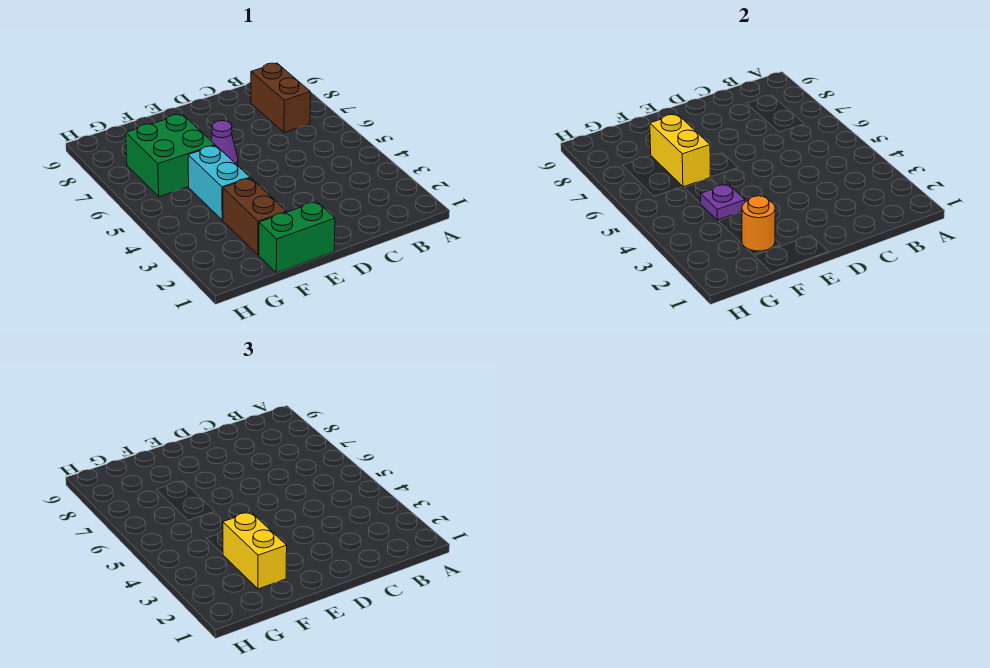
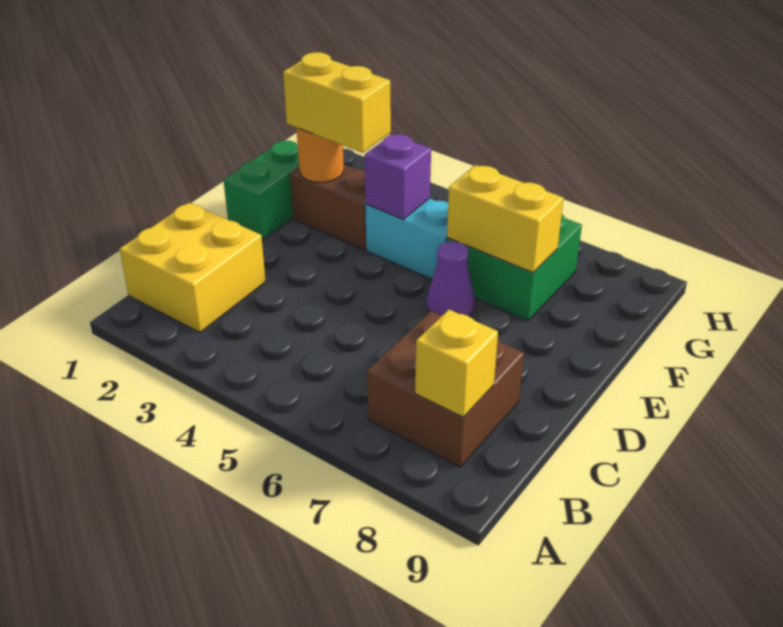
none -> yellow brick B1:C2 level 1
brown brick B7:B8 level 1 -> brown brick B7:C8 level 1
none -> yellow brick B8 level 2
purple plate F4 level 2 -> purple brick F4 level 2

